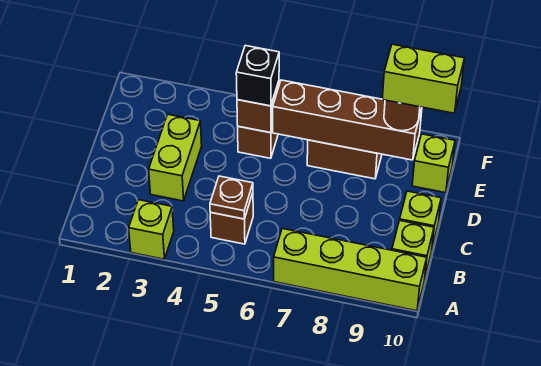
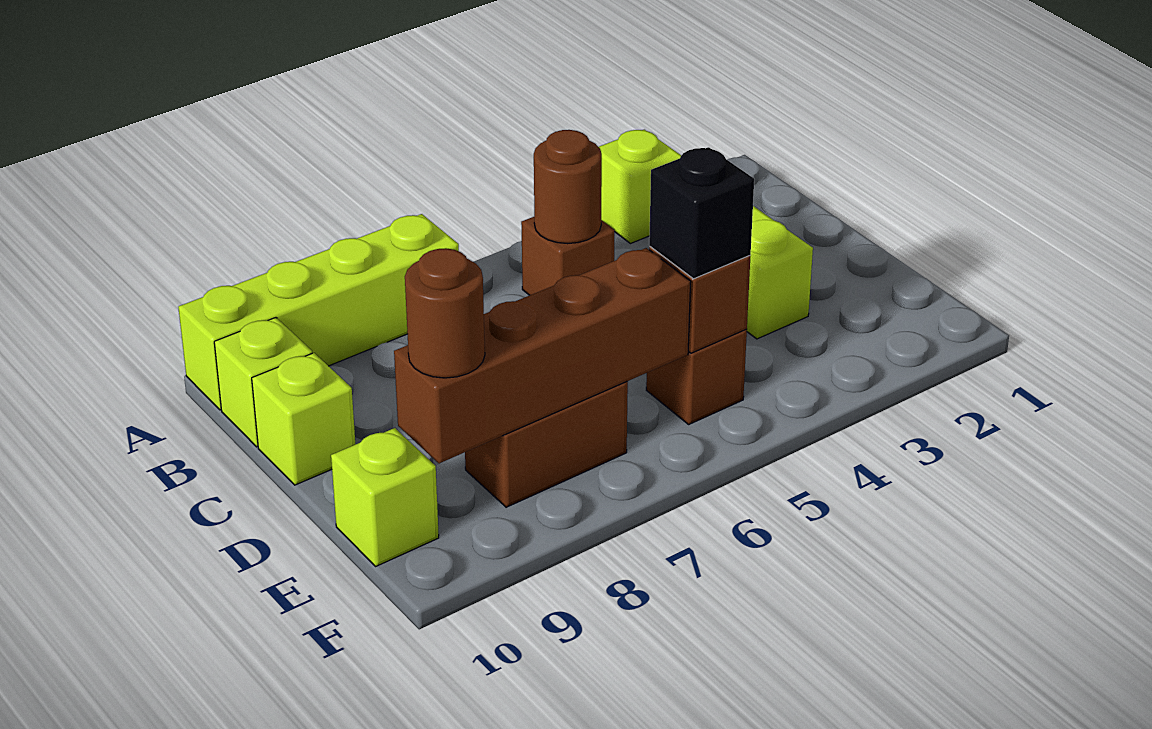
brown plate B5 level 2 -> brown round brick B5 level 2
lime brick E9:E10 level 4 -> none

